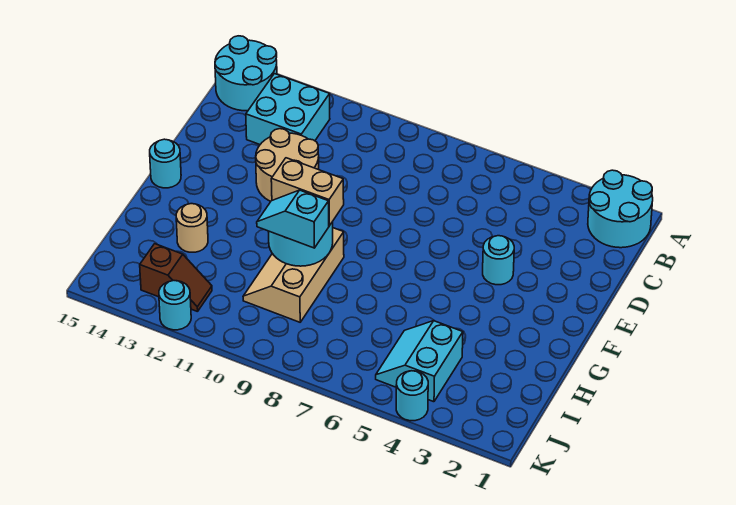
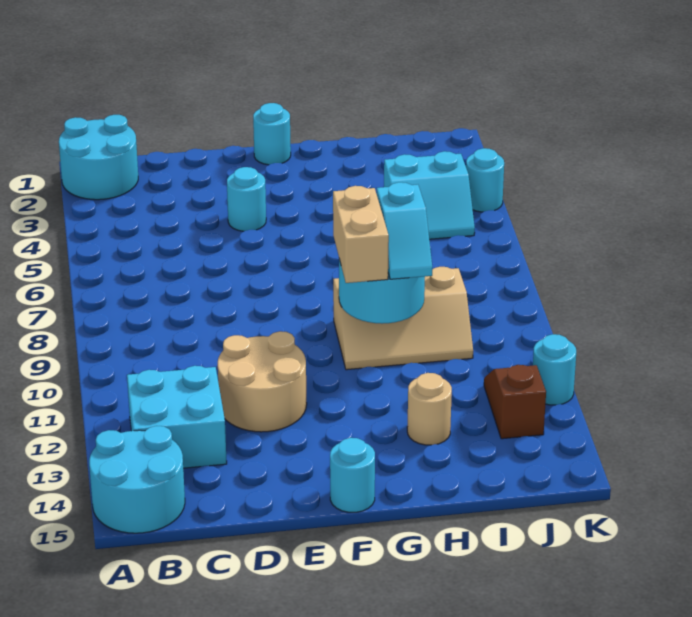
none -> cyan round brick F1 level 1

